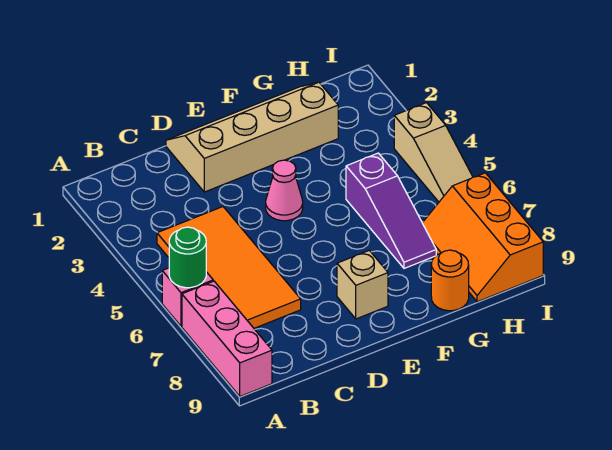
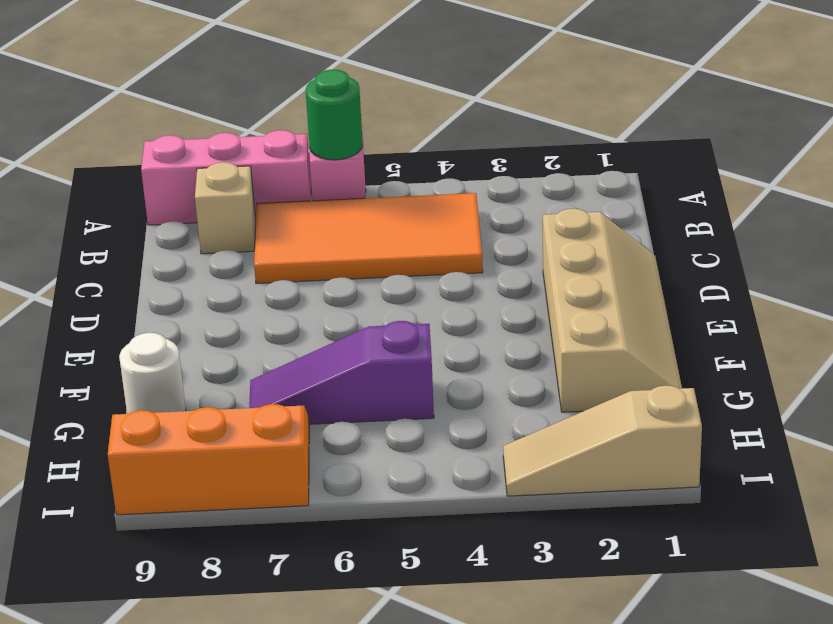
pink cone E4 level 1 -> none
tan brick E8 level 1 -> tan brick B8 level 1
orange round brick G9 level 1 -> white round brick G9 level 1
tan slope I4:I6 level 1 top 4 -> tan slope I1:I3 level 1 top 1

